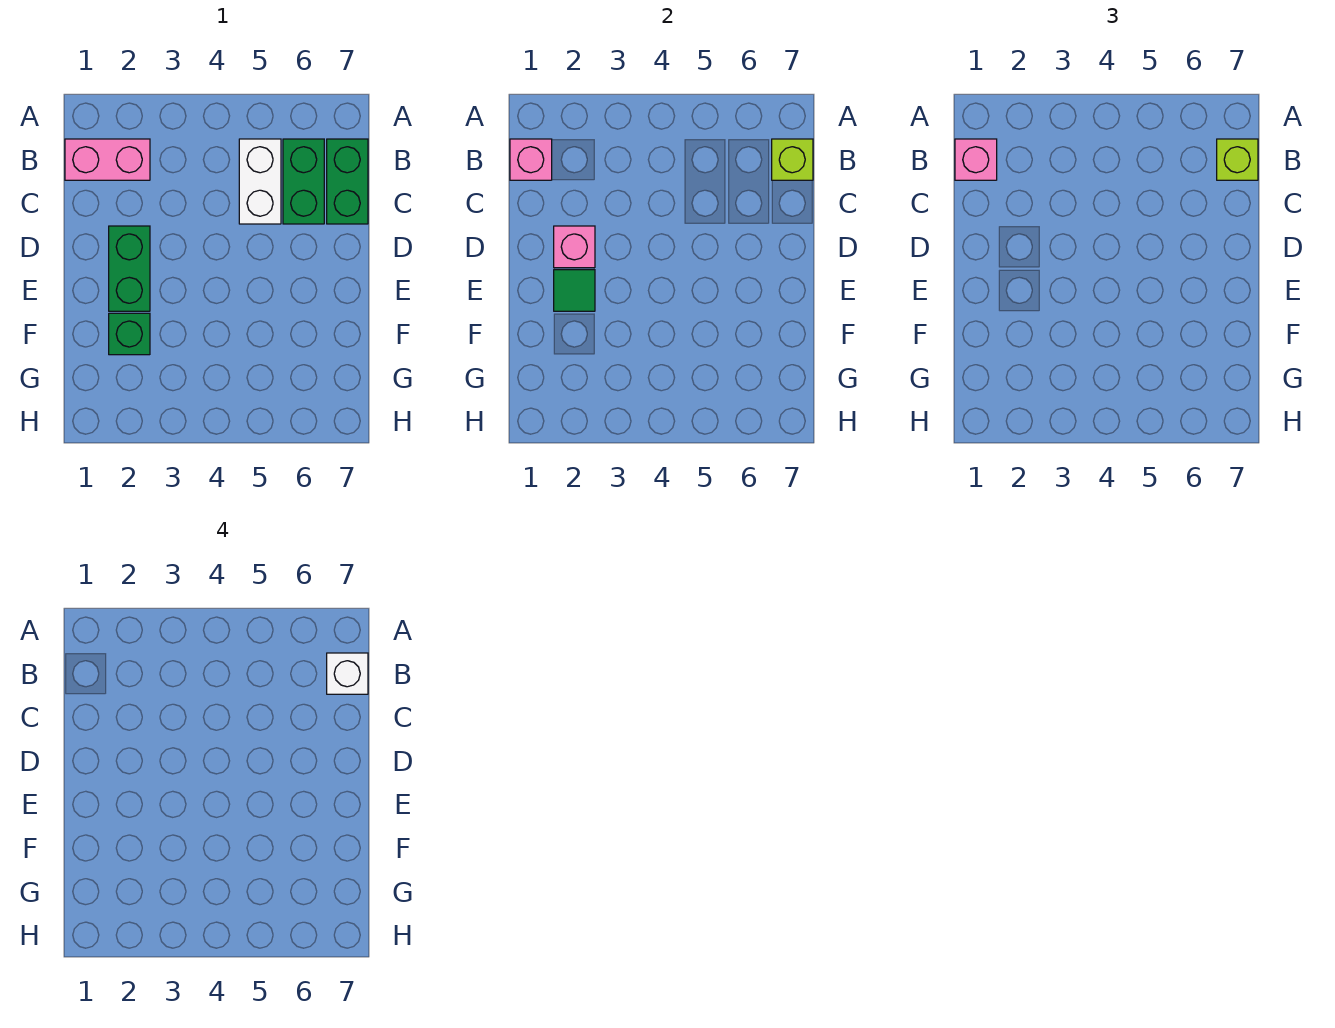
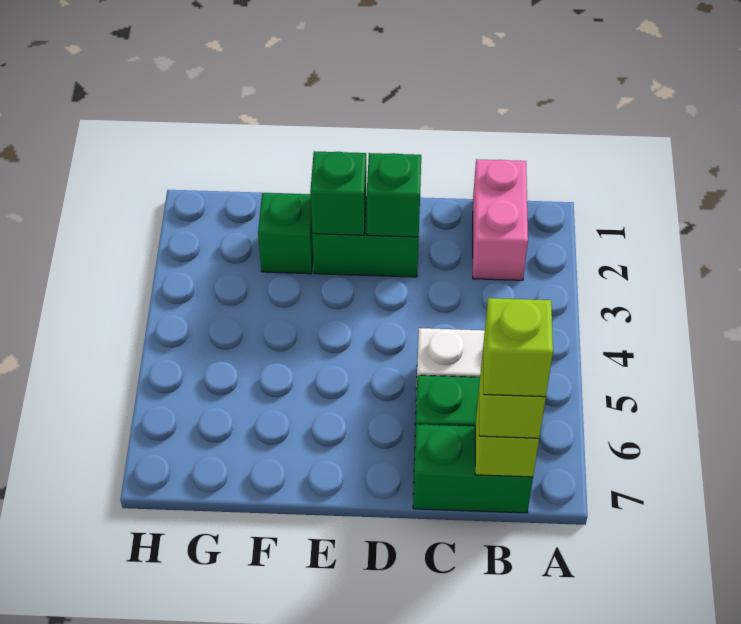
pink brick B1 level 2 -> none
pink brick B1 level 3 -> none
white brick B7 level 4 -> lime brick B7 level 4
pink brick D2 level 2 -> green brick D2 level 2
green tile E2 level 2 -> green brick E2 level 2

